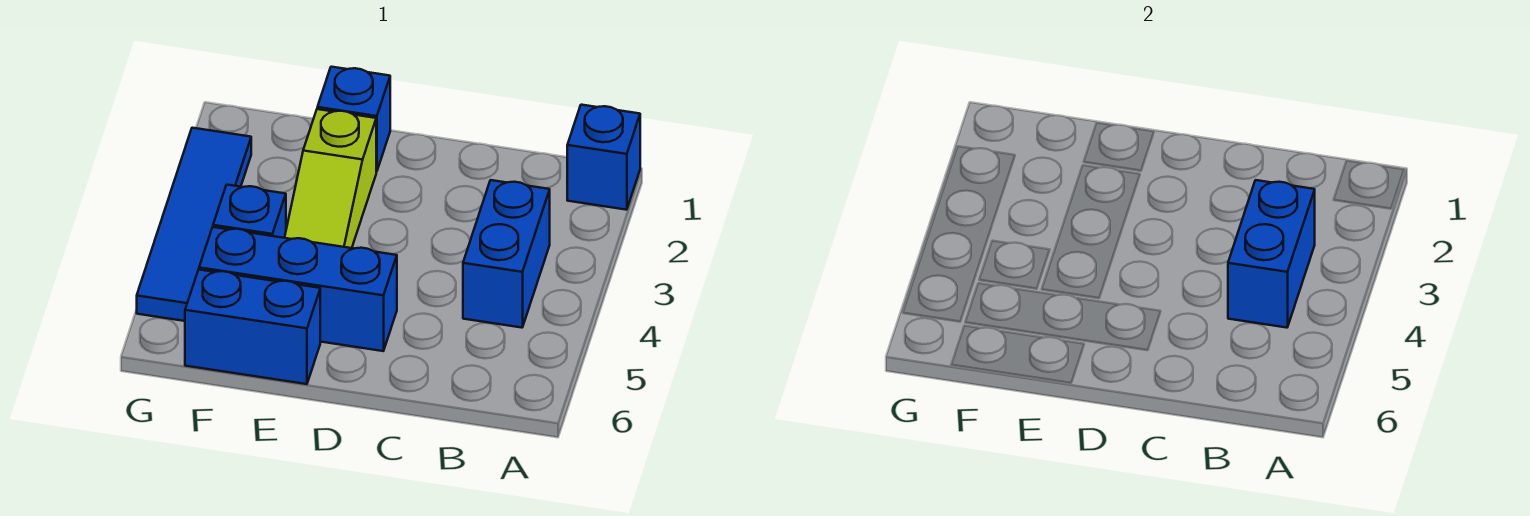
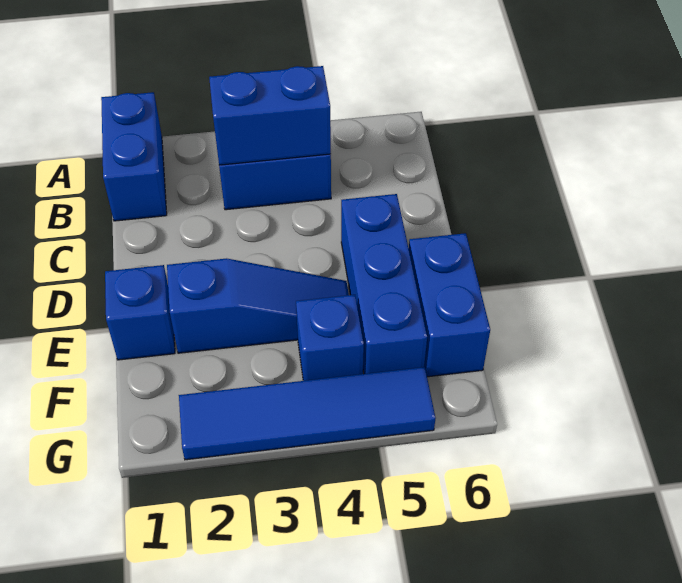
blue brick A1 level 1 -> blue brick A1:B1 level 1
lime slope E2:E4 level 1 top 2 -> blue slope E2:E4 level 1 top 2

